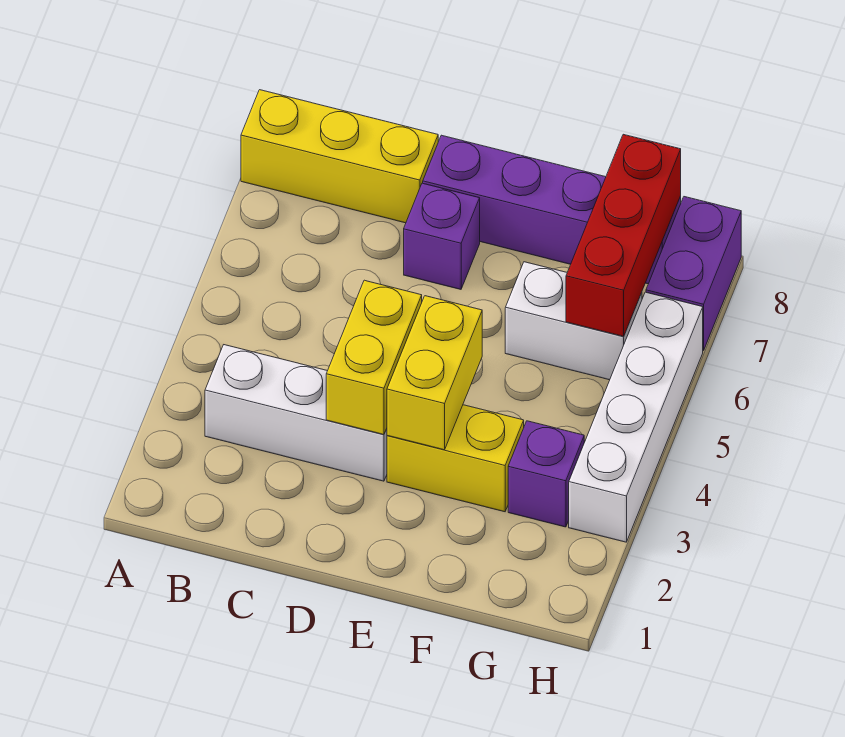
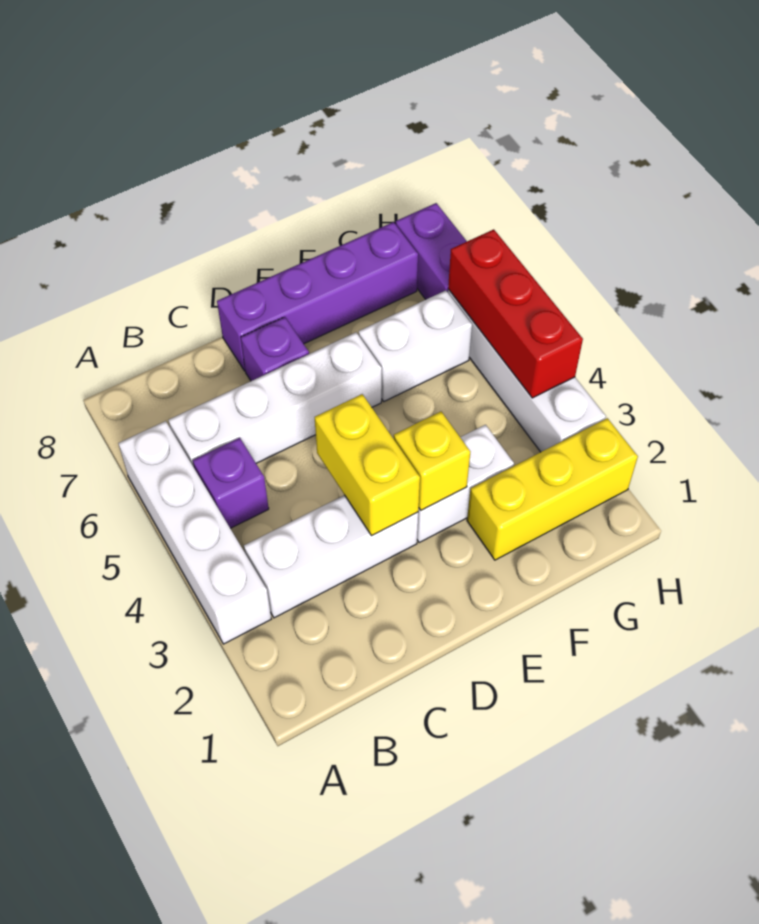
none -> white brick A3:A6 level 1
yellow brick A8:C8 level 1 -> yellow brick F2:H2 level 1
none -> white brick B6:E6 level 1
yellow brick E3:F3 level 1 -> white brick E3:F3 level 1
yellow brick E3:E4 level 2 -> yellow brick E3 level 2
purple brick G3 level 1 -> purple brick B5 level 1
red brick G6:G8 level 2 -> red brick H4:H6 level 2

